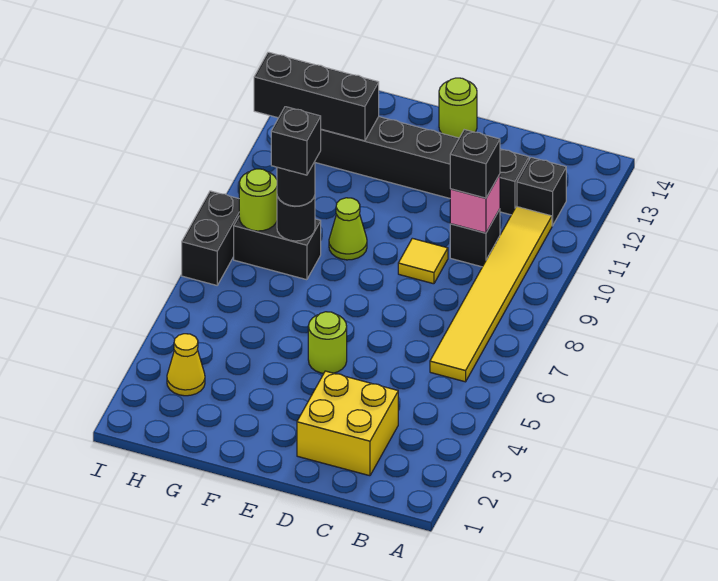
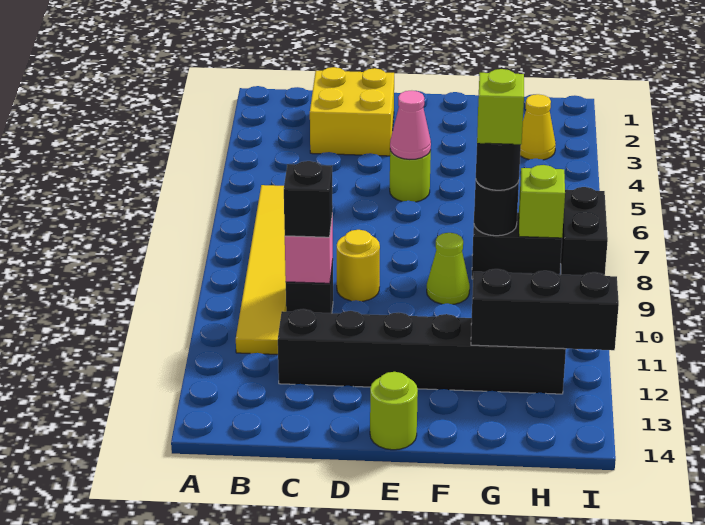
black brick B12 level 1 -> none
yellow tile D9 level 1 -> yellow round brick D9 level 1
none -> pink cone E5 level 2
black brick G8 level 4 -> lime brick G8 level 4
lime round brick H8 level 2 -> lime brick H8 level 2

